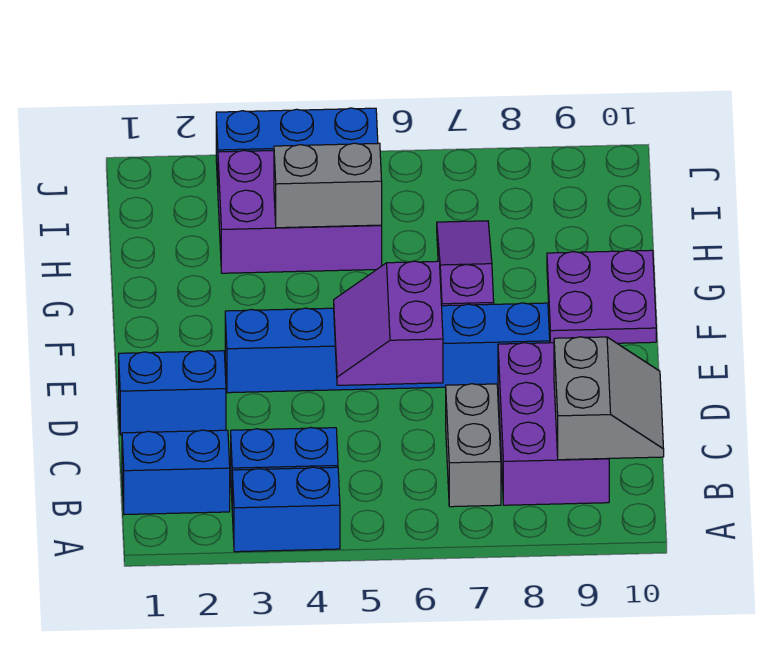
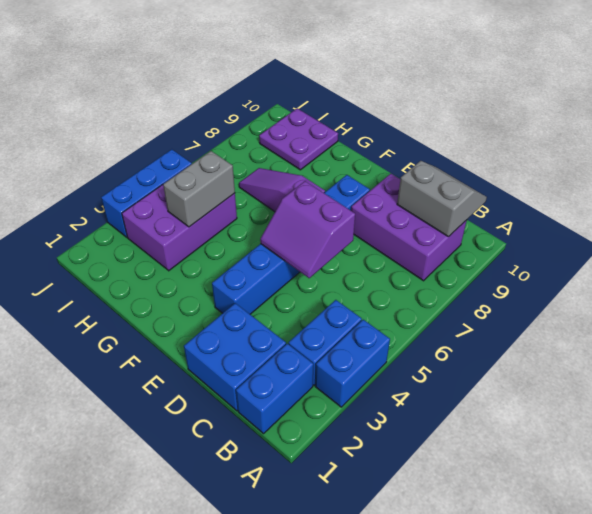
grey brick B7:C7 level 1 -> none
blue brick D1:D2 level 1 -> blue brick C1:D2 level 1
purple plate F9:G10 level 1 -> purple plate H9:I10 level 1

